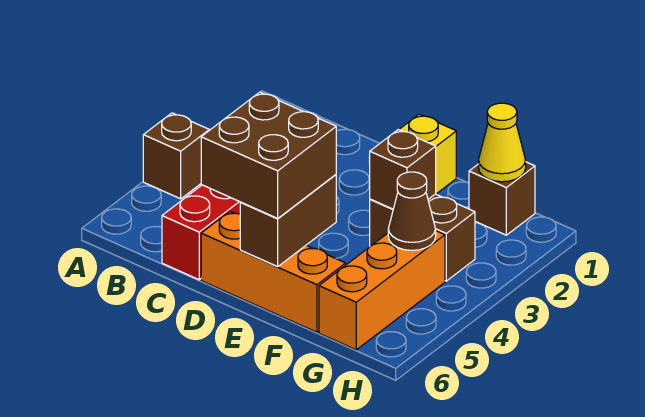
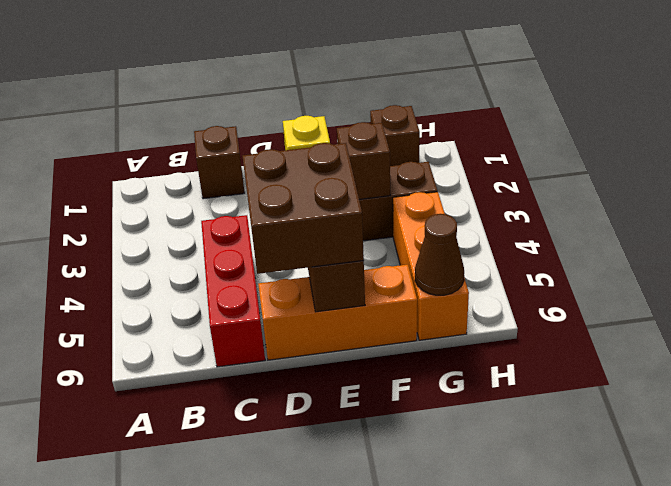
brown brick A4 level 1 -> brown brick C1 level 1
yellow cone G1 level 2 -> none
brown cone G4 level 2 -> brown cone G6 level 2

